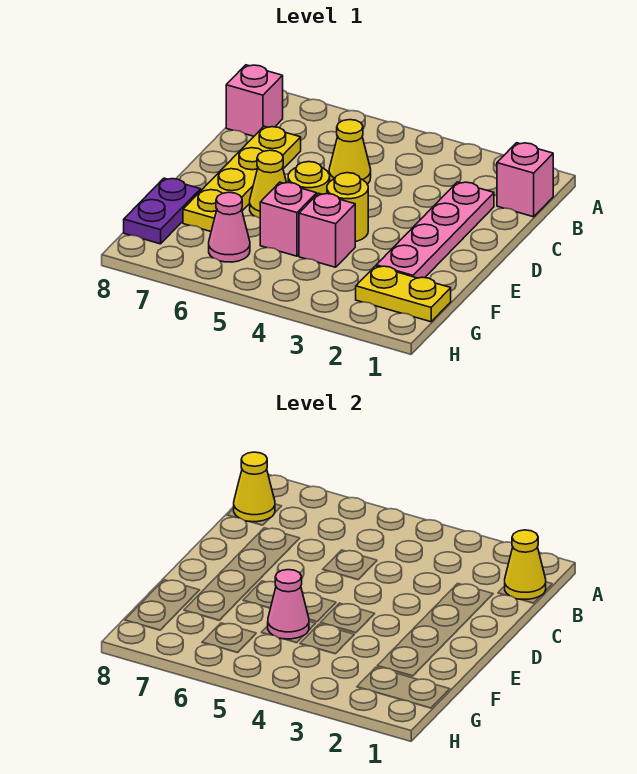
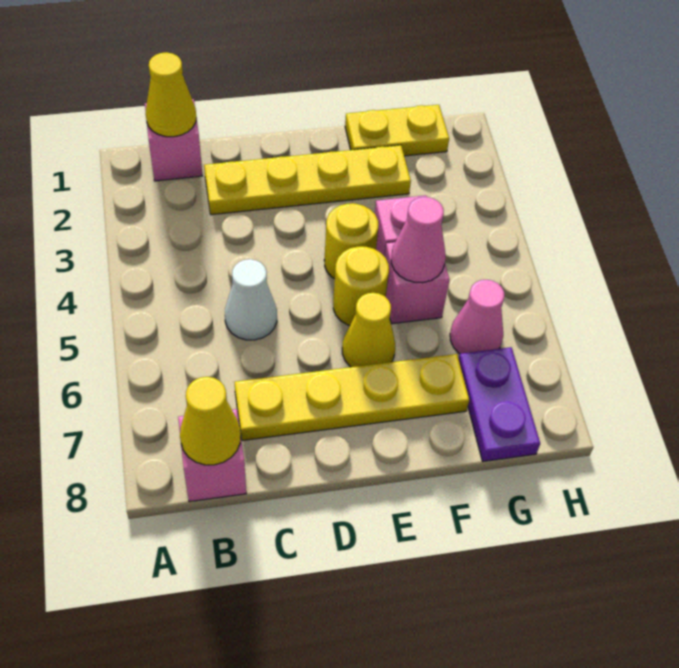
pink plate C2:F2 level 1 -> yellow plate C2:F2 level 1
yellow cone C5 level 1 -> white cone C5 level 1
purple plate F8:G8 level 1 -> purple plate G7:G8 level 1
yellow plate G1:G2 level 1 -> yellow plate F1:G1 level 1

